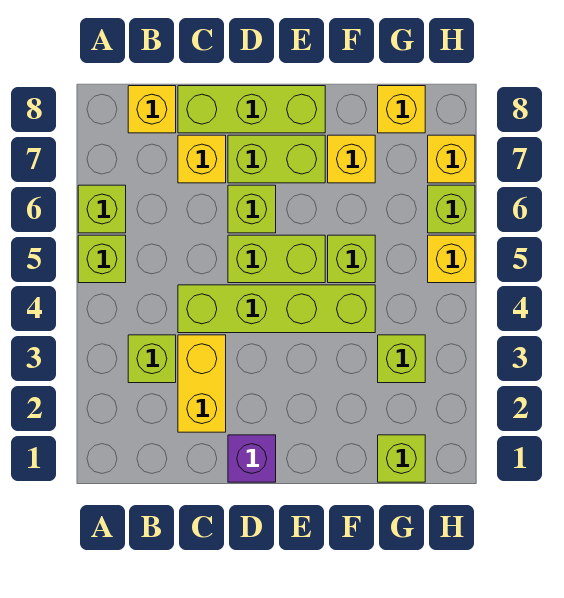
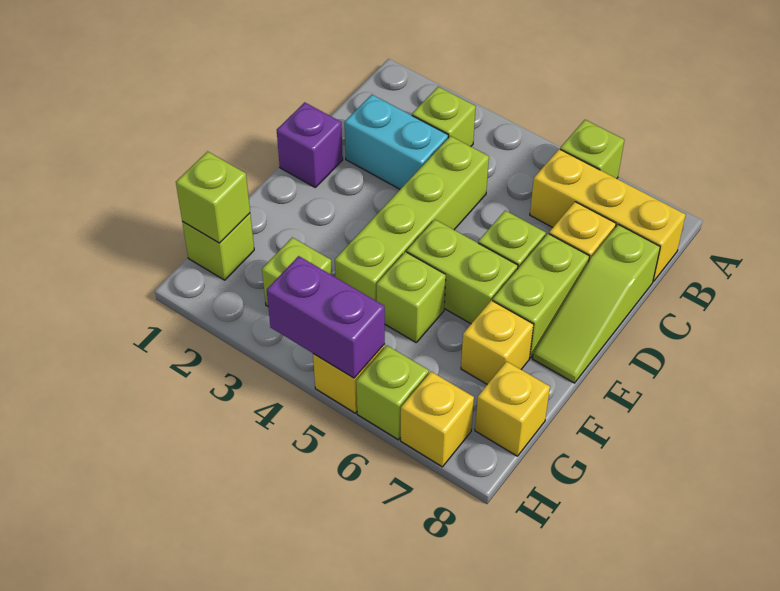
lime brick A5 level 1 -> lime brick G1 level 2
yellow brick B8 level 1 -> yellow brick B6:B8 level 1
yellow brick C2:C3 level 1 -> cyan brick C2:C3 level 1
lime brick C8:E8 level 1 -> lime slope C8:E8 level 1 top C
lime brick D5:E5 level 1 -> lime brick E5:E6 level 1
none -> purple brick H4:H5 level 2

